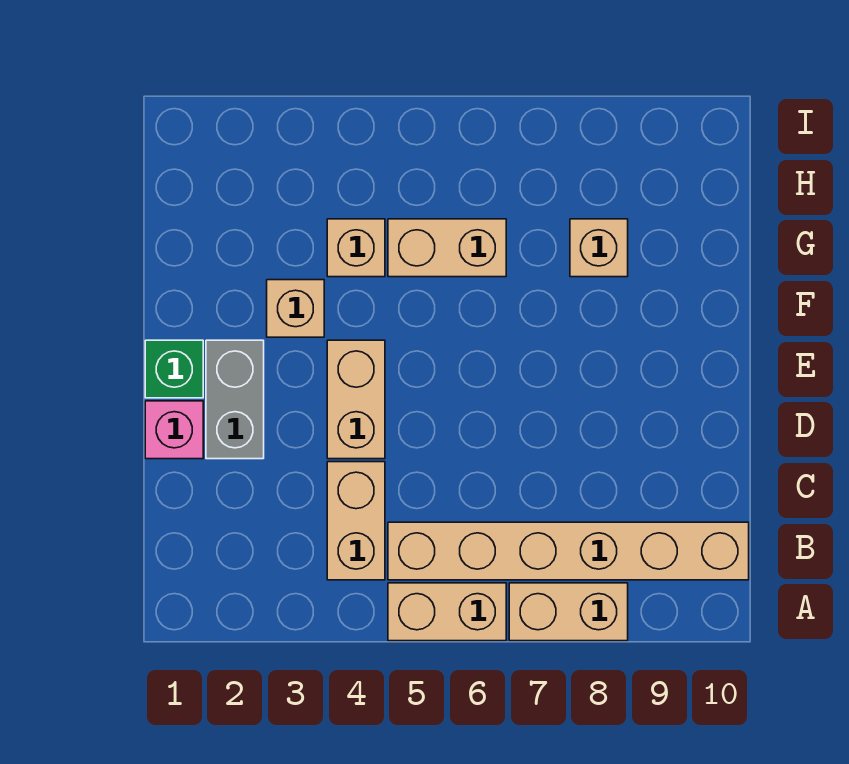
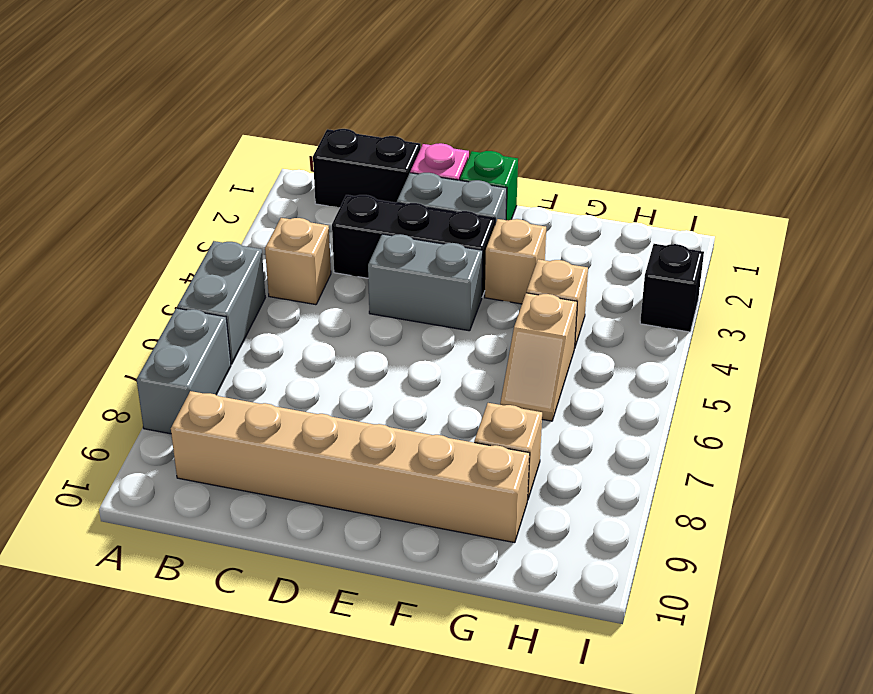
tan brick A5:A6 level 1 -> grey brick A5:A6 level 1
tan brick A7:A8 level 1 -> grey brick A7:A8 level 1
none -> black brick B1:C1 level 1
tan brick B4:C4 level 1 -> tan brick B4 level 1
tan brick B5:B10 level 1 -> tan brick B9:G9 level 1
none -> black brick C3:E3 level 1
tan brick D4:E4 level 1 -> grey brick D4:E4 level 1
tan brick G5:G6 level 1 -> tan slope G5:G6 level 1 top 5
none -> black brick I3 level 1

